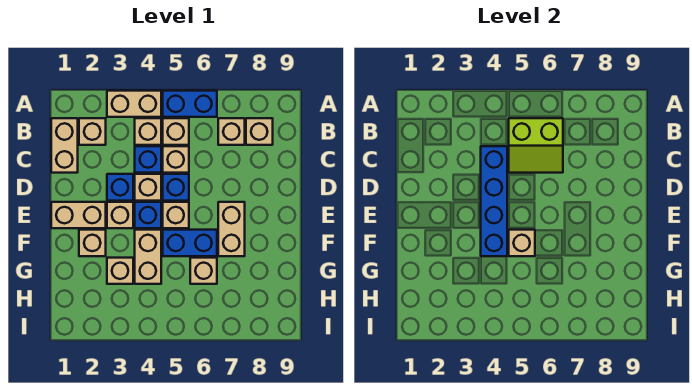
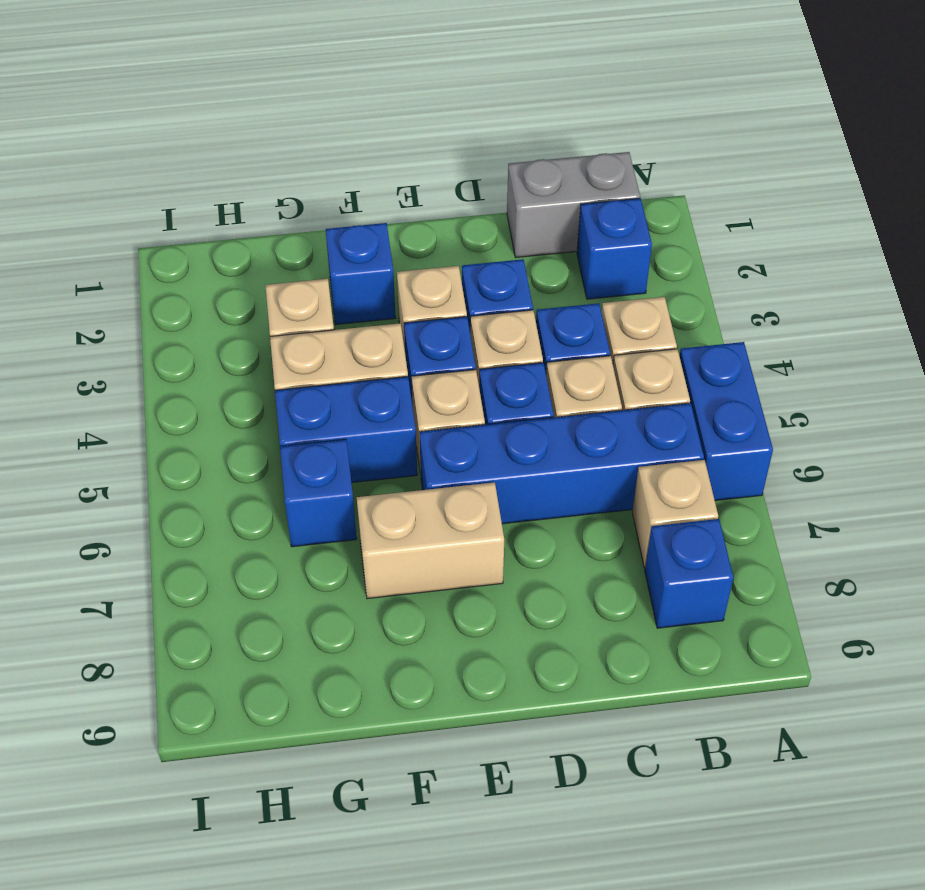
tan brick A3:A4 level 1 -> none
tan brick B1:C1 level 1 -> grey brick B1:C1 level 1
tan brick B2 level 1 -> blue brick B2 level 1
lime slope B5:C6 level 2 top B -> none
tan brick B8 level 1 -> blue brick B8 level 1
blue brick C4:F4 level 2 -> blue brick B6:E6 level 1
tan brick E1:E2 level 1 -> none
tan brick F2 level 1 -> blue brick F2 level 1
blue brick F5:F6 level 1 -> blue brick F5:G5 level 1
tan brick F5 level 2 -> none
tan brick G6 level 1 -> blue brick G6 level 1

